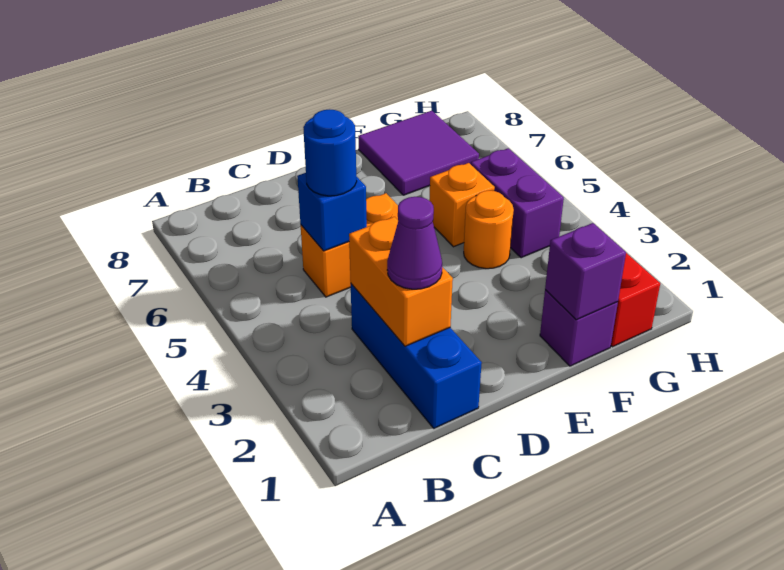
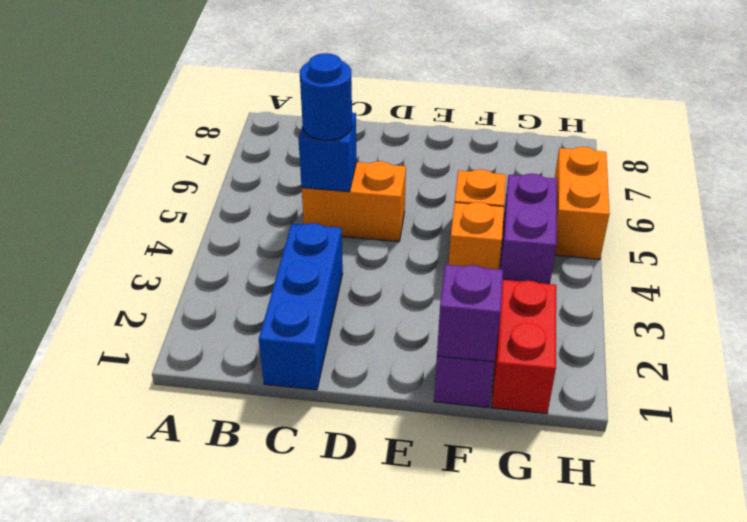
orange brick C2:C3 level 2 -> orange brick H5:H6 level 1
purple cone C2 level 3 -> none
orange round brick F4 level 1 -> orange brick F4 level 1
purple tile F7:G8 level 1 -> none

